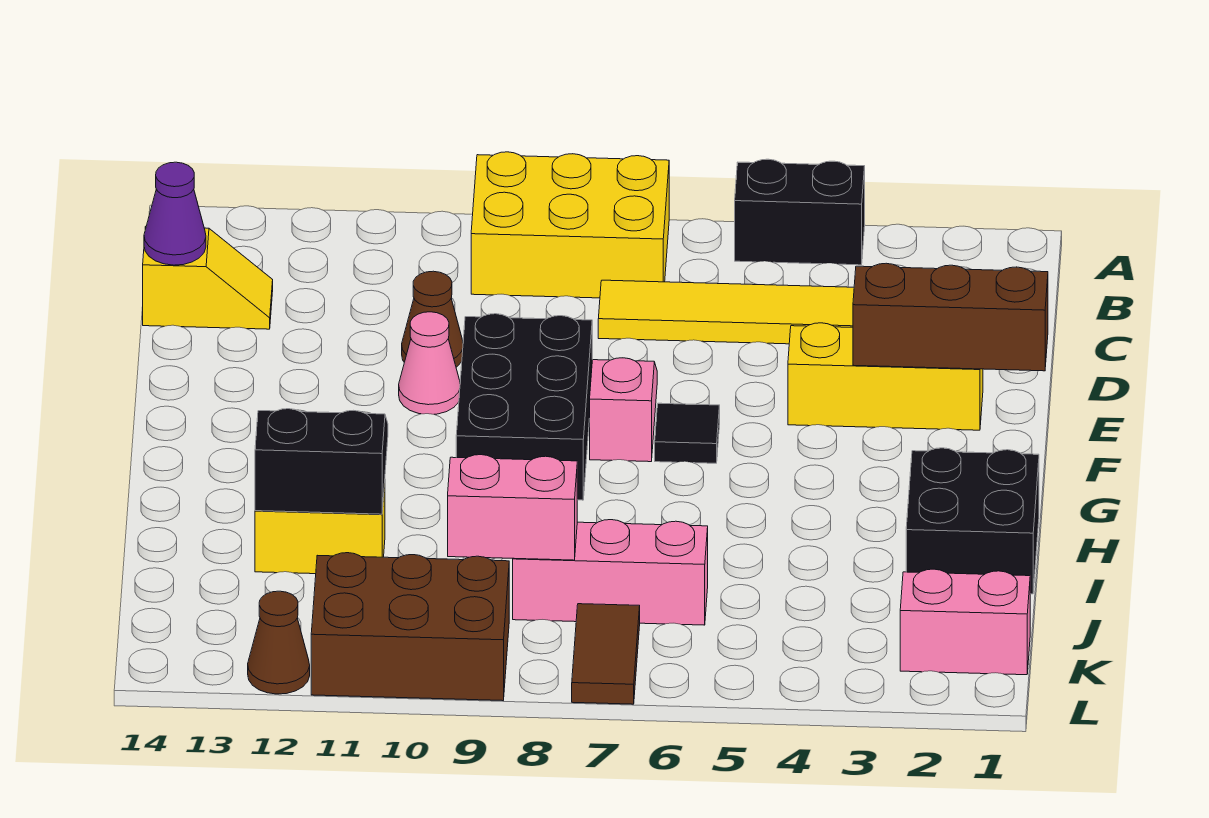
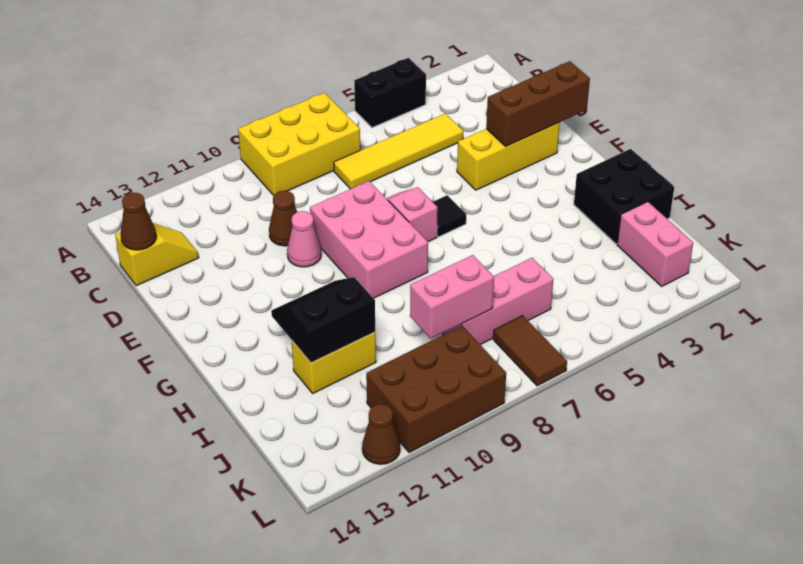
purple cone C14 level 2 -> brown cone C14 level 2
black brick E8:G9 level 1 -> pink brick E8:G9 level 1
pink brick K1:K2 level 1 -> pink brick J2:K2 level 1

